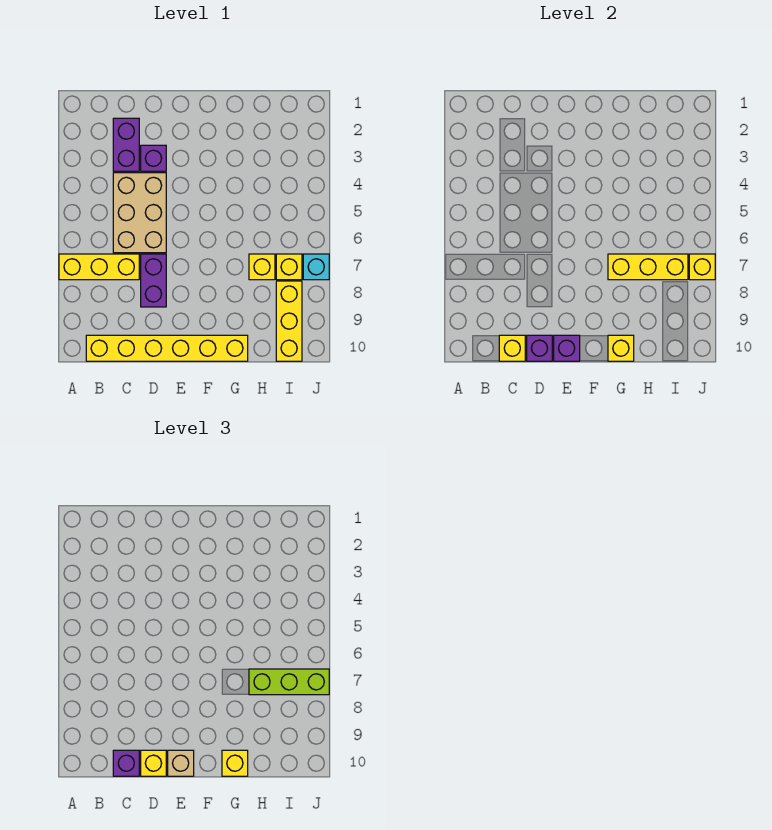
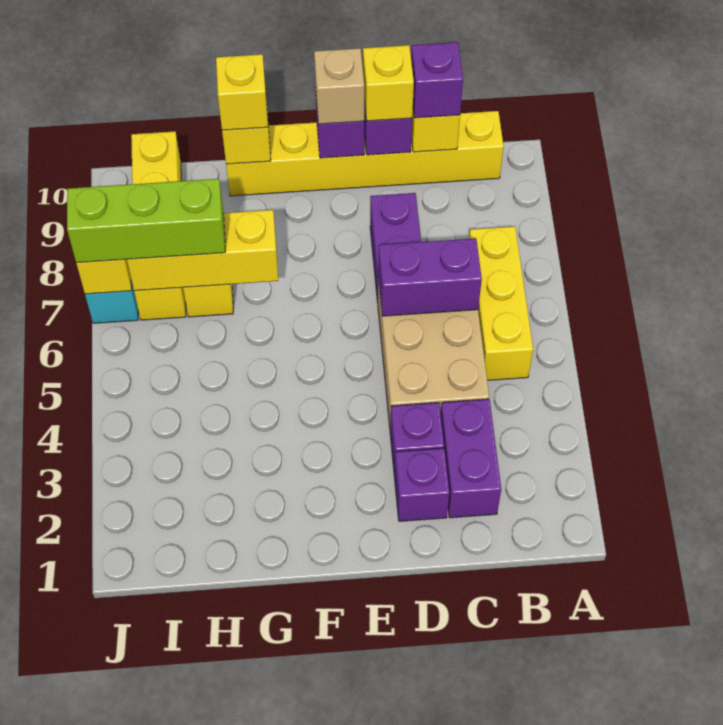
yellow brick A7:C7 level 1 -> yellow brick B5:B7 level 1
none -> purple brick C6:D6 level 2
none -> purple brick D2 level 1

